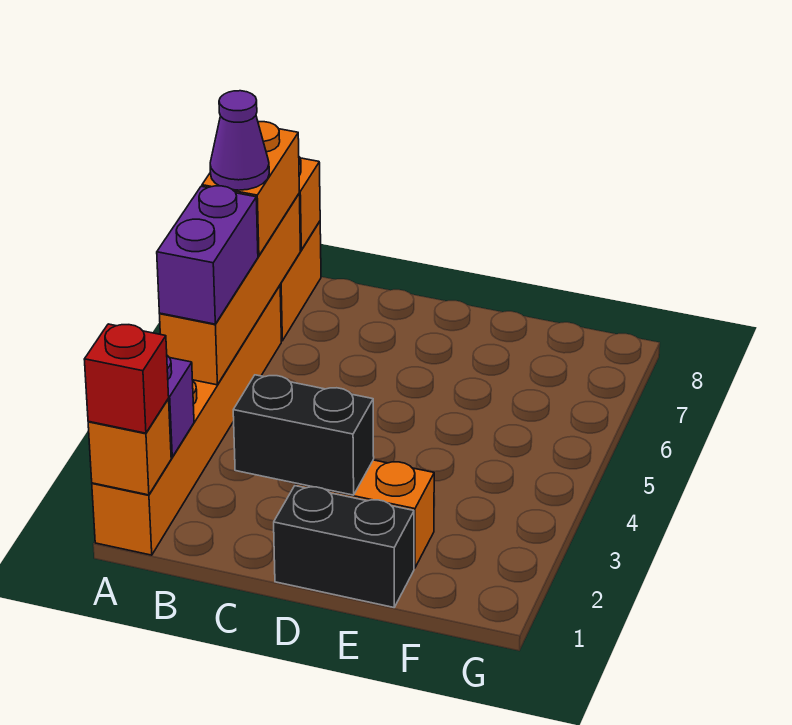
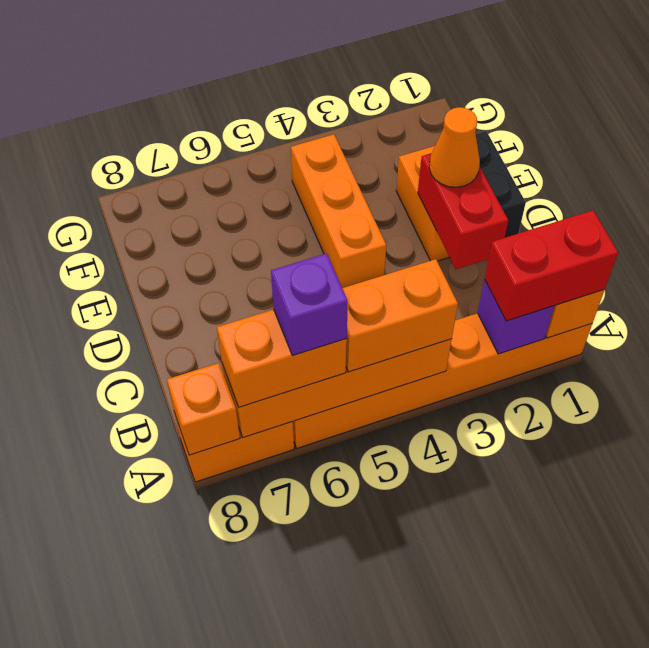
red brick A1 level 3 -> red brick A1:A2 level 3
purple brick A4:A5 level 3 -> orange brick A4:A5 level 3
purple cone A6 level 4 -> purple brick A6 level 4
black brick C2:D2 level 2 -> red brick C2:D2 level 2
none -> orange cone D2 level 3
none -> orange brick D4:F4 level 1

